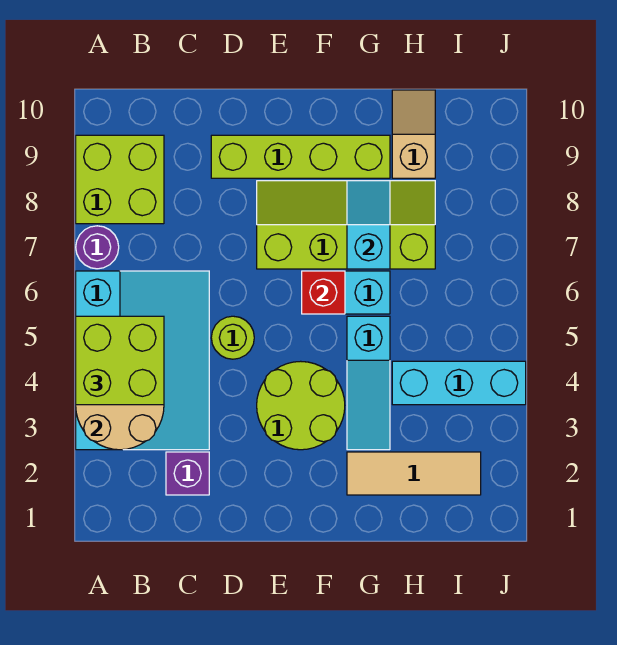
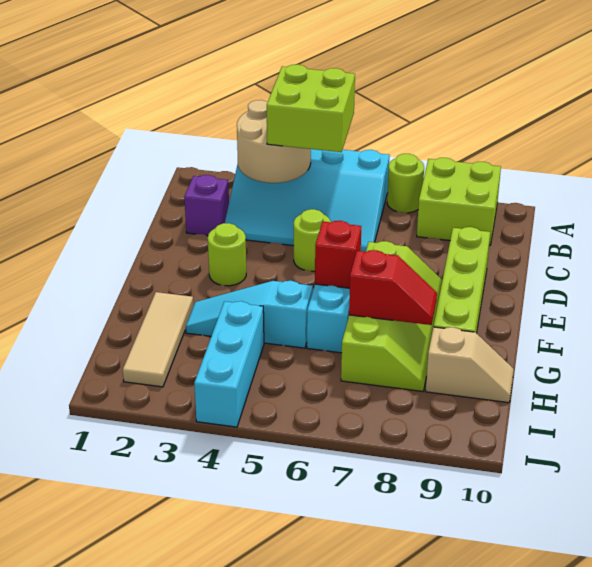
purple round brick A7 level 1 -> lime round brick A7 level 1
lime round brick E3:F4 level 1 -> lime round brick E3 level 1
cyan slope G7:G8 level 2 top 7 -> red slope G7:G8 level 2 top 7

